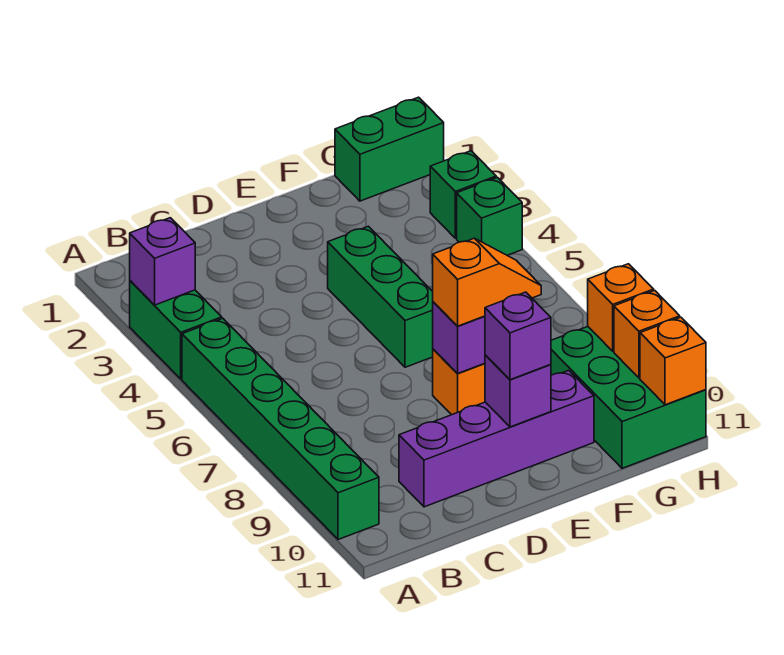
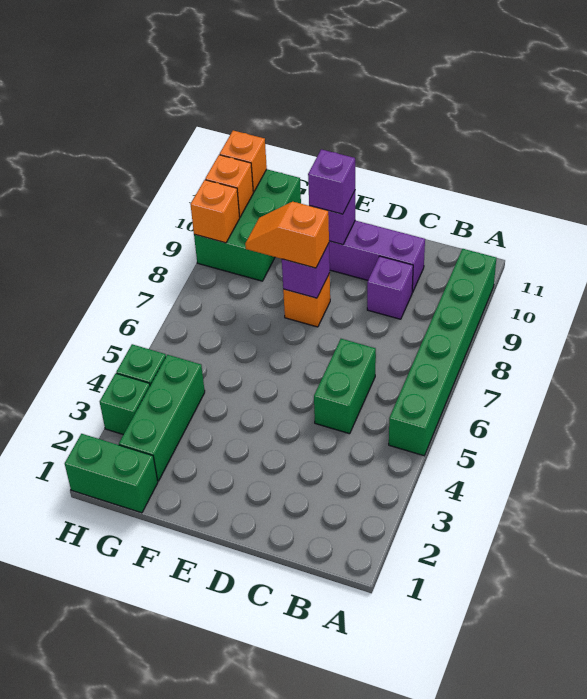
green brick A3:A4 level 1 -> green brick C5:C6 level 1
purple brick A3 level 2 -> purple brick C9 level 1
green brick E4:E6 level 1 -> green brick G2:G4 level 1

